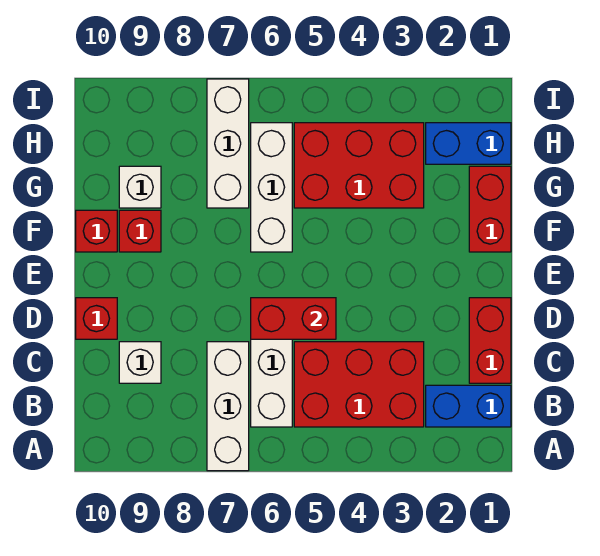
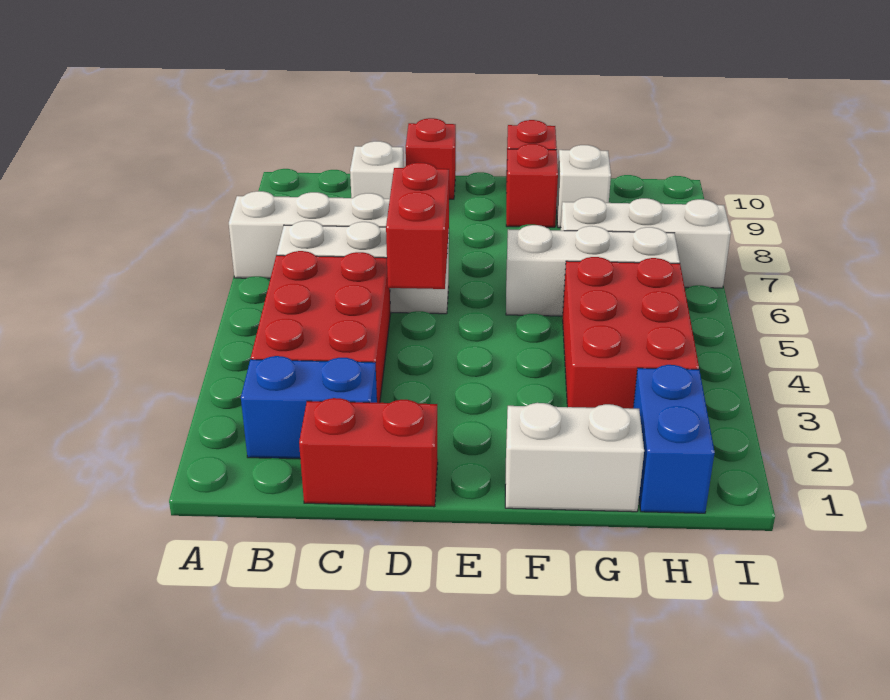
blue brick B1:B2 level 1 -> blue brick B2:C2 level 1
red brick F1:G1 level 1 -> white brick F1:G1 level 1

